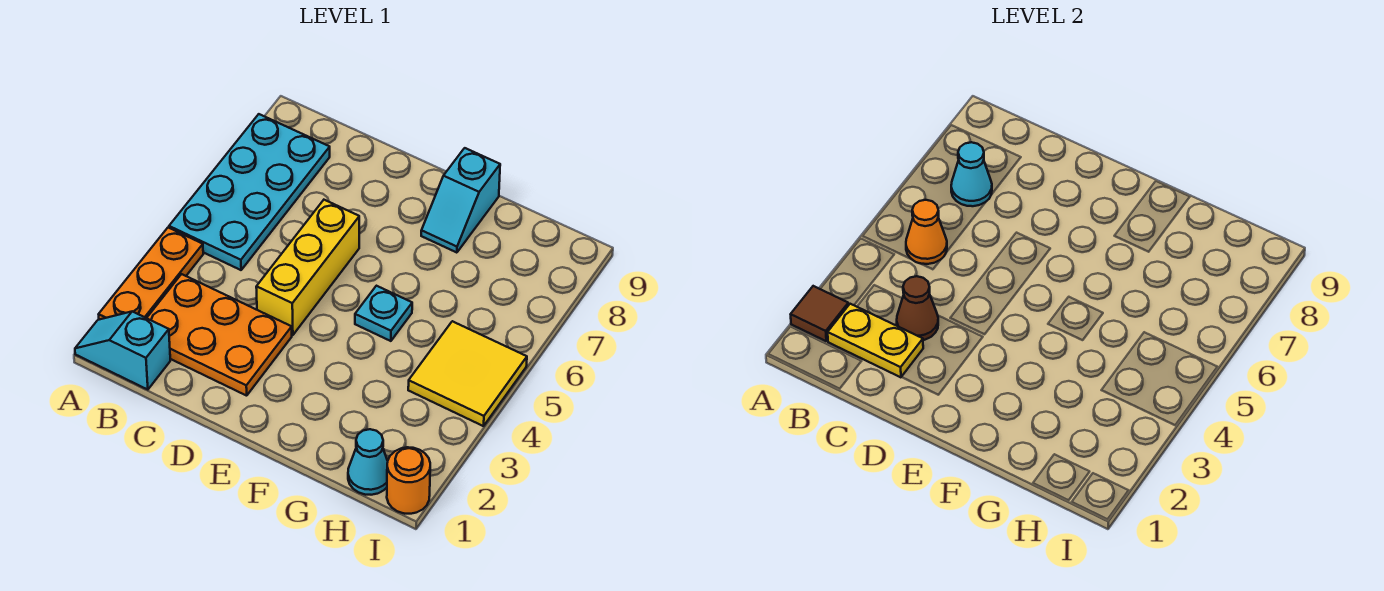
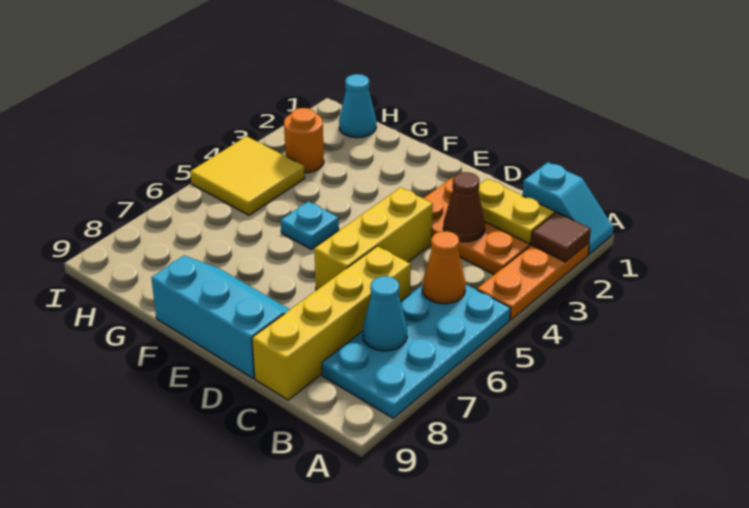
none -> yellow brick C6:C9 level 1
cyan slope F8:F9 level 1 top 9 -> cyan slope D8:F9 level 1 top 9
orange round brick I1 level 1 -> orange round brick H3 level 1

